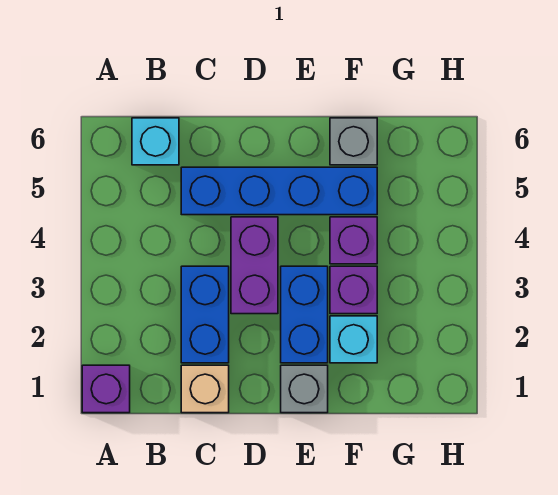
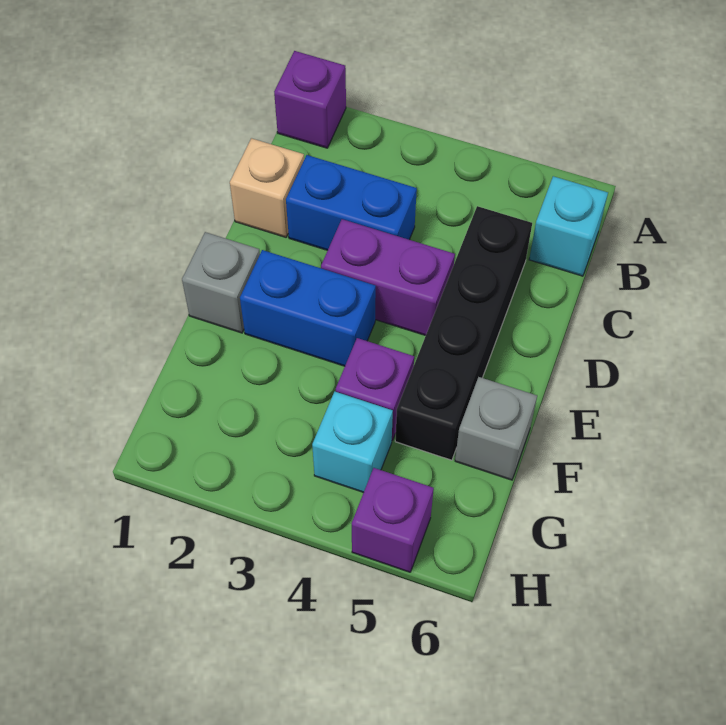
blue brick C5:F5 level 1 -> black brick C5:F5 level 1
cyan brick F2 level 1 -> cyan brick G4 level 1
purple brick F3 level 1 -> purple brick H5 level 1

